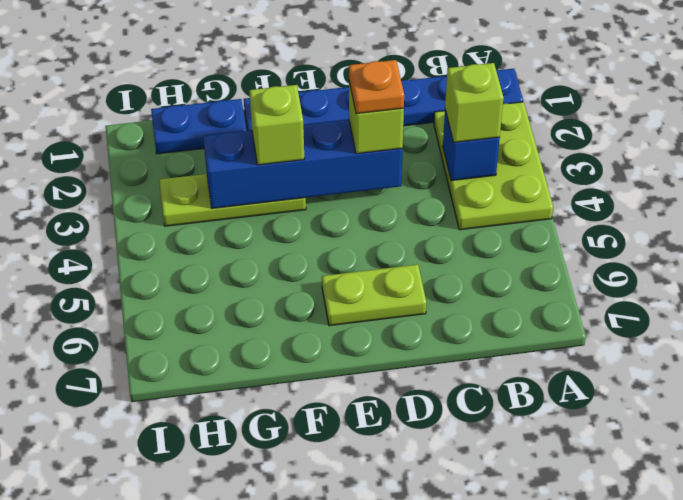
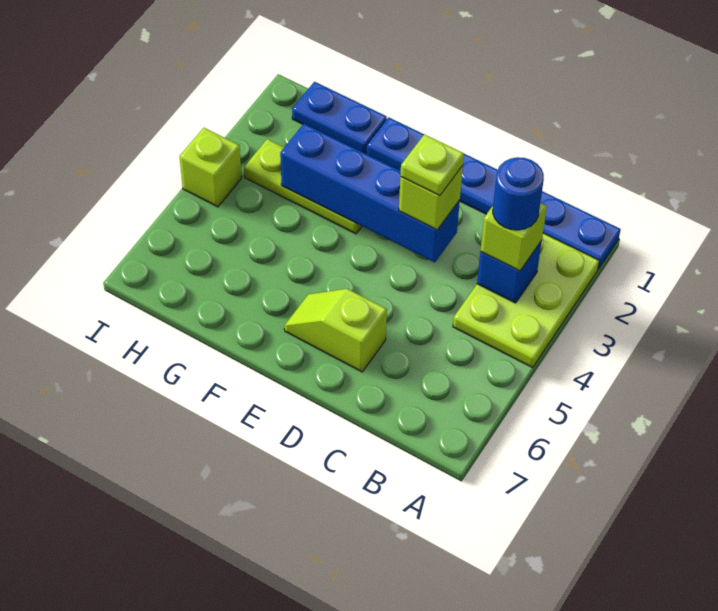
none -> blue round brick B3 level 4
orange plate D3 level 4 -> lime plate D3 level 4
lime plate D6:E6 level 1 -> lime slope D6:E6 level 1 top D
lime brick F3 level 3 -> lime brick I4 level 1

